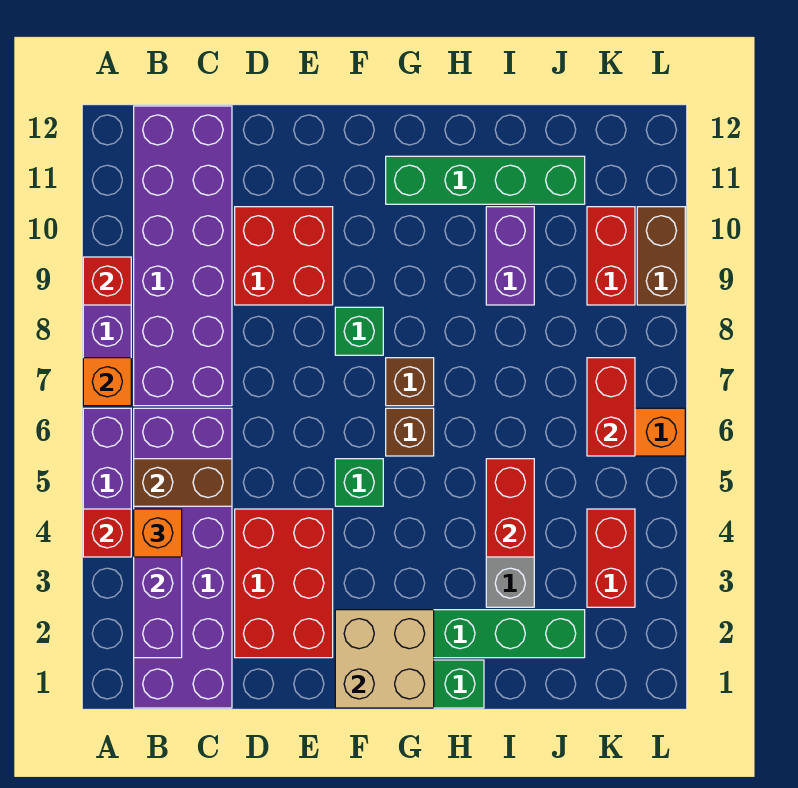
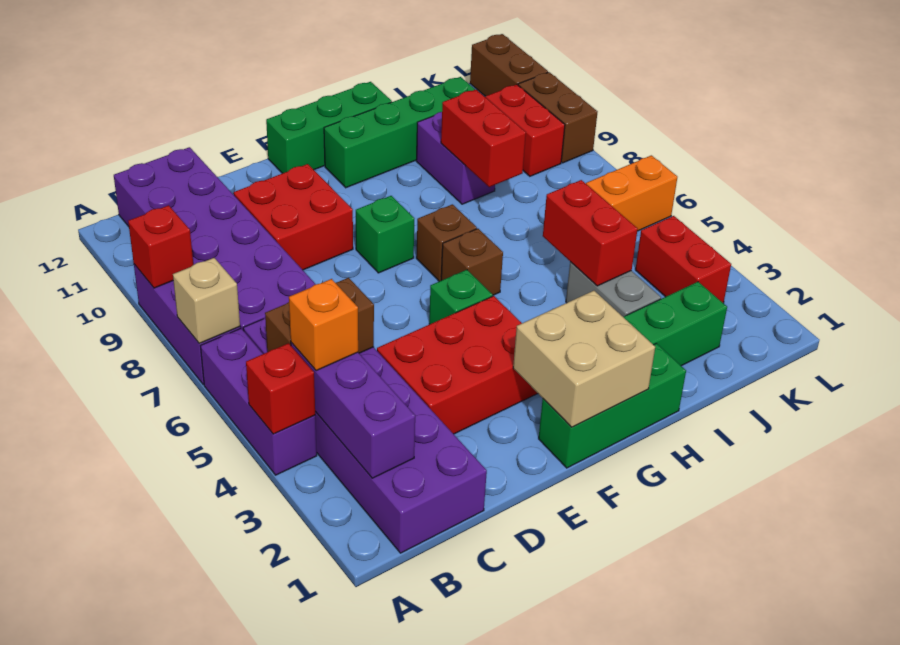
orange brick A7 level 2 -> tan brick A7 level 2
red brick D2:E4 level 1 -> red brick D3:F4 level 1
none -> green brick F12:H12 level 1
red brick K6:K7 level 2 -> red brick I8:I9 level 2
none -> brown brick L11:L12 level 1

